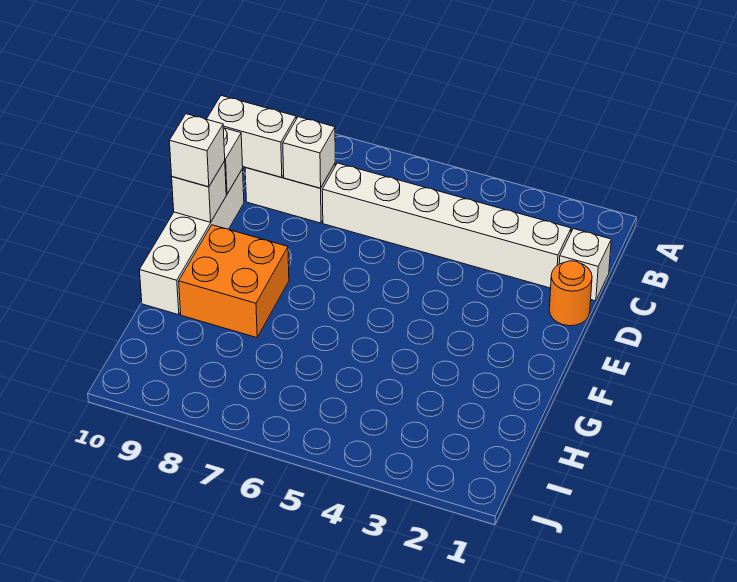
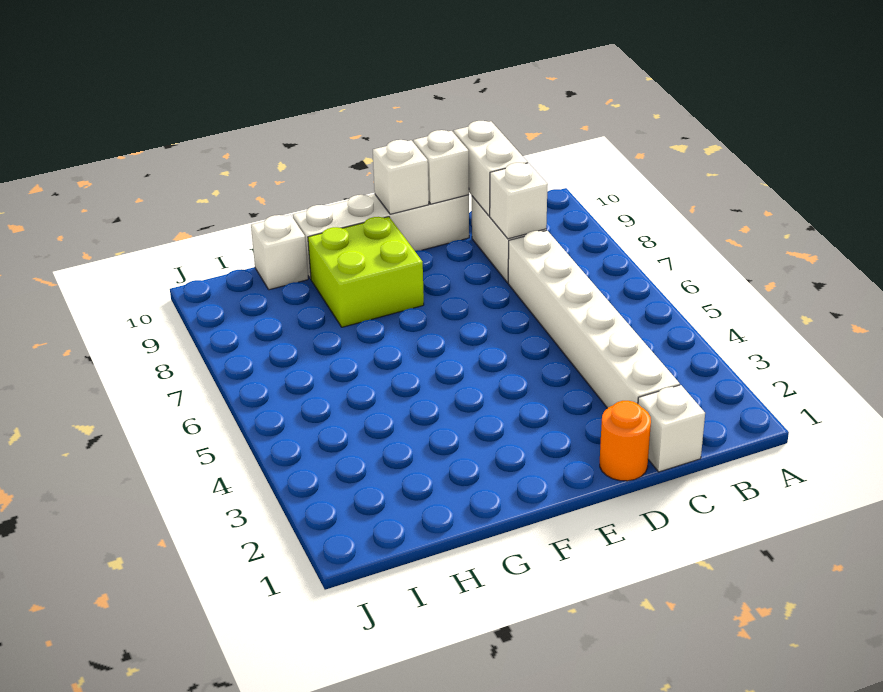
white brick E10 level 3 -> white brick H10 level 1
orange brick F8:G9 level 1 -> lime brick F8:G9 level 1

